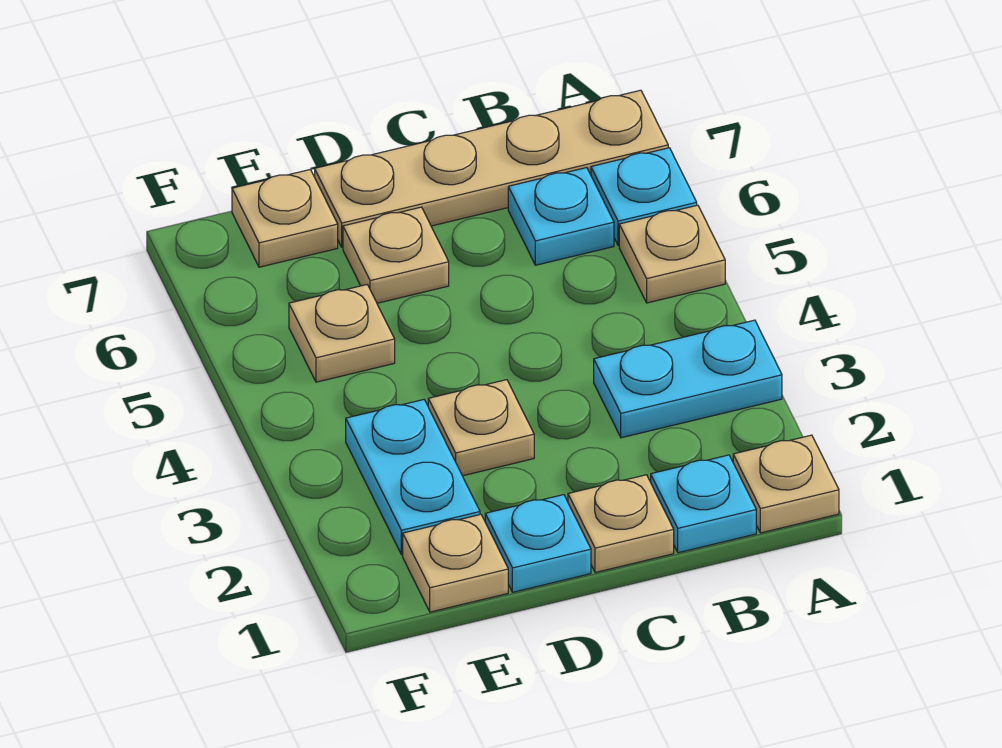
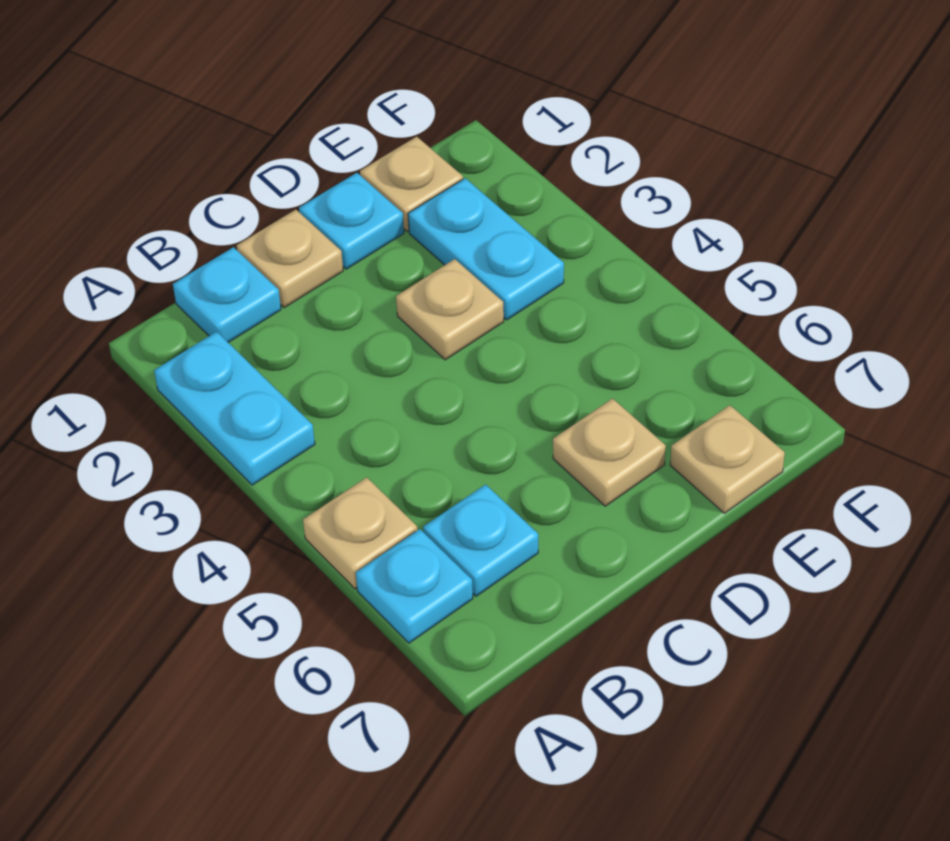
tan plate A1 level 1 -> none
cyan plate A3:B3 level 1 -> cyan plate A2:A3 level 1
tan plate A7:D7 level 1 -> none
tan plate E5 level 1 -> none

